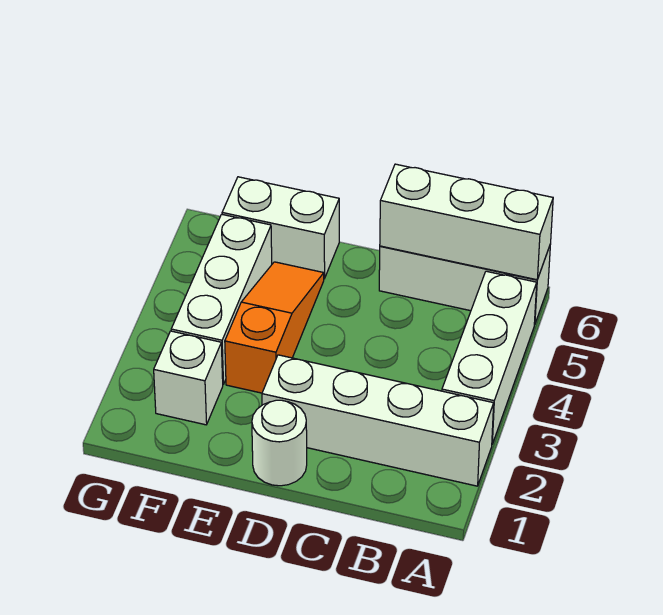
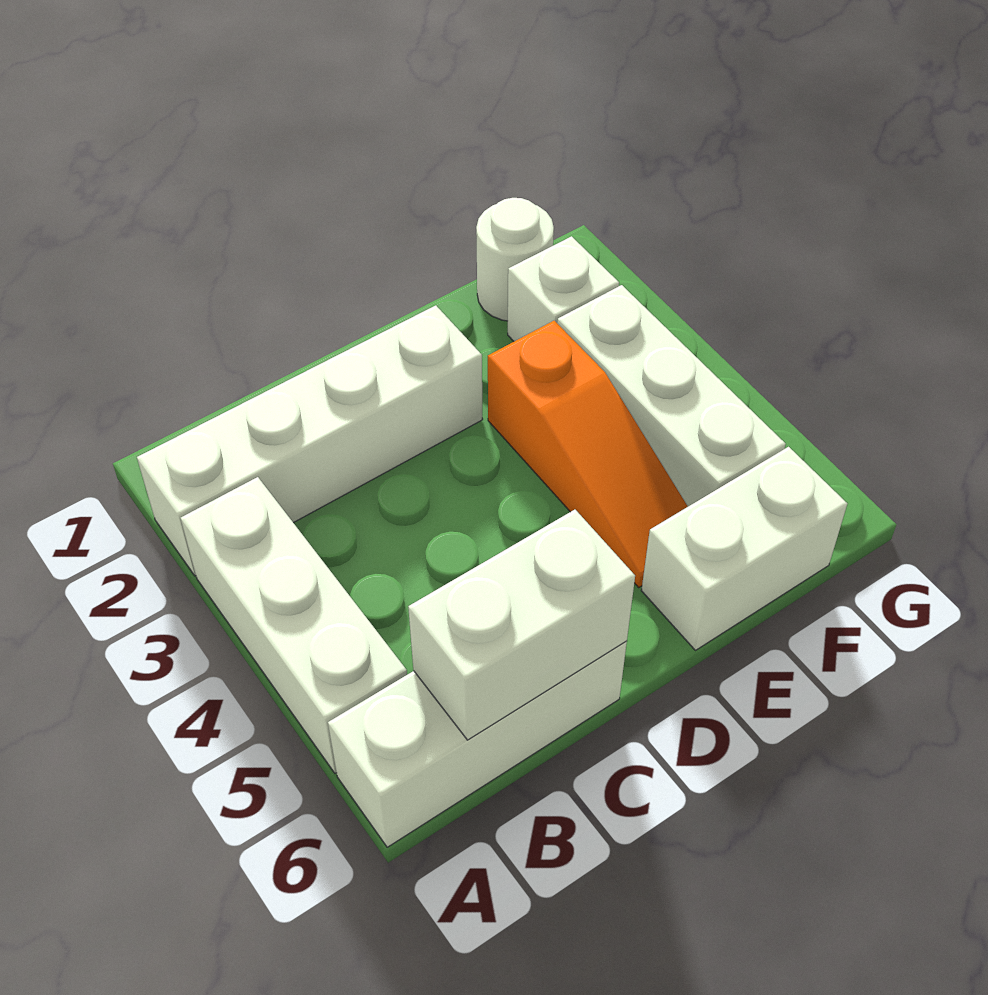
white brick A6:C6 level 2 -> white brick B6:C6 level 2
white round brick D1 level 1 -> white round brick F1 level 1

